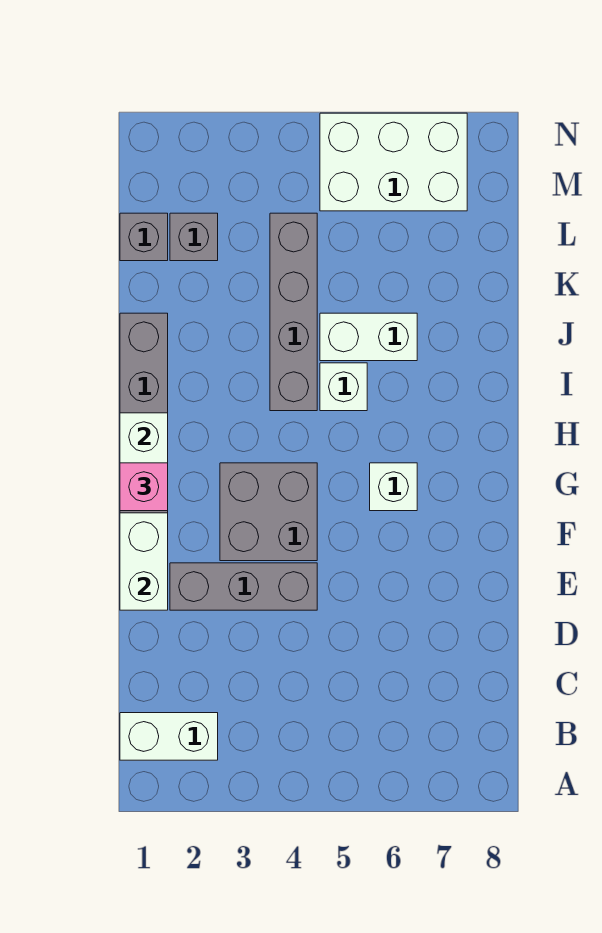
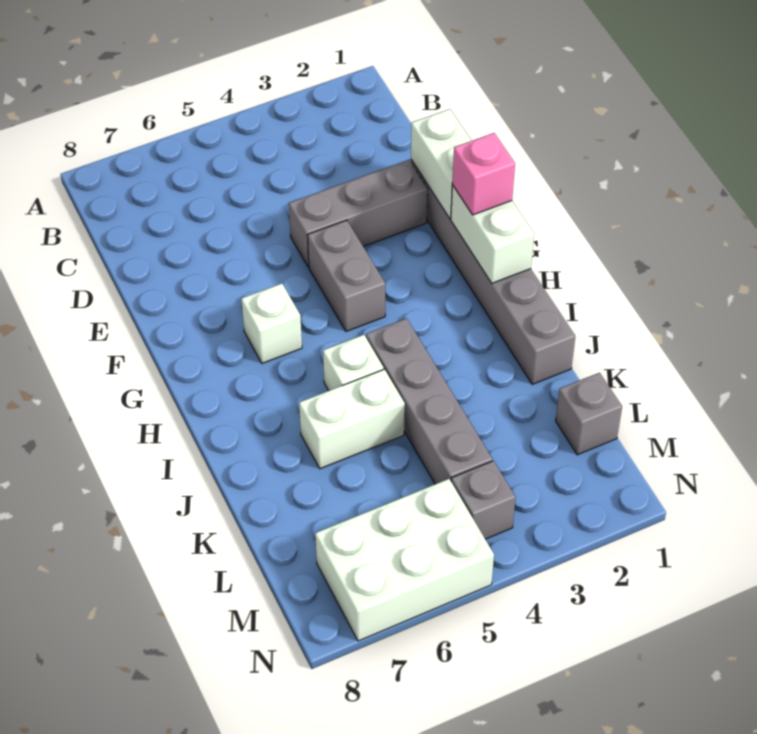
white brick B1:B2 level 1 -> none
grey brick F3:G4 level 1 -> grey brick F4:G4 level 1
grey brick L2 level 1 -> grey brick M4 level 1

